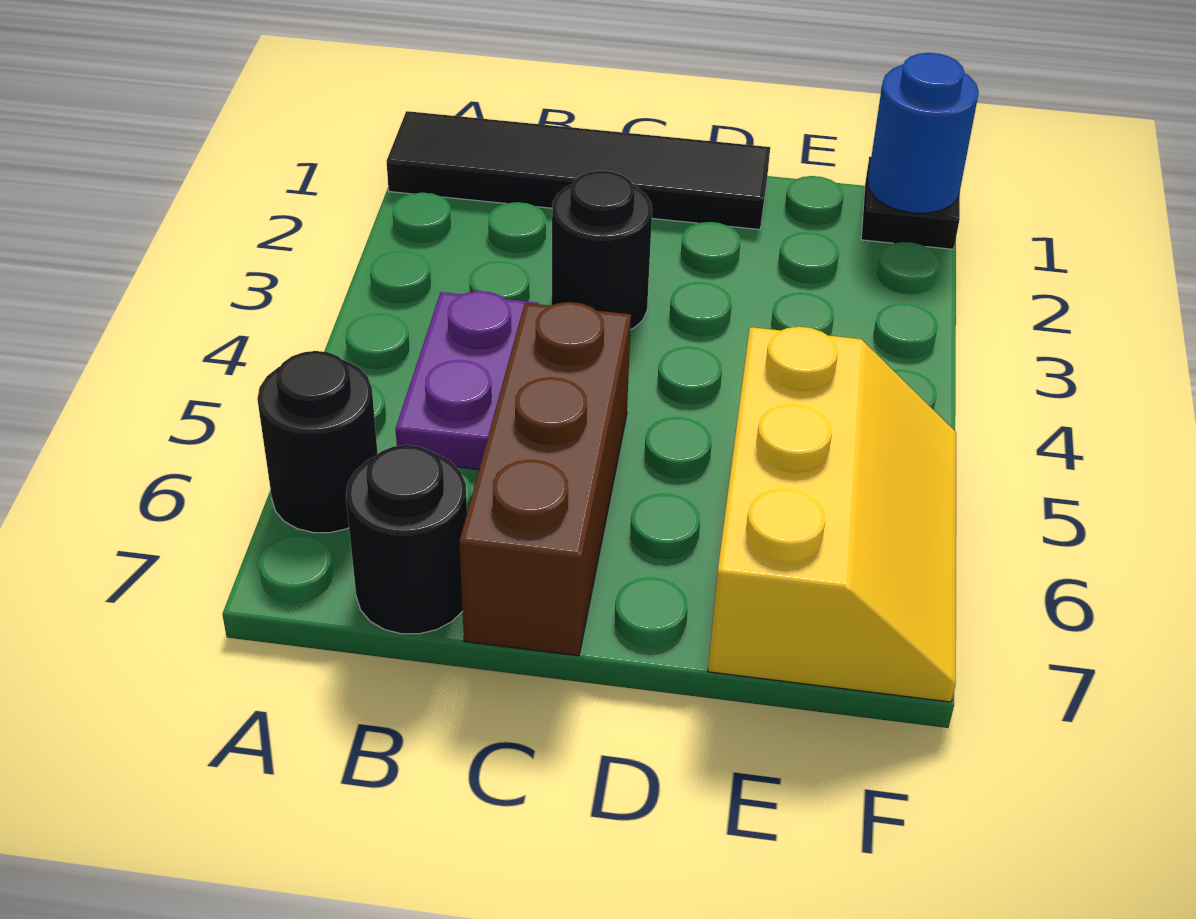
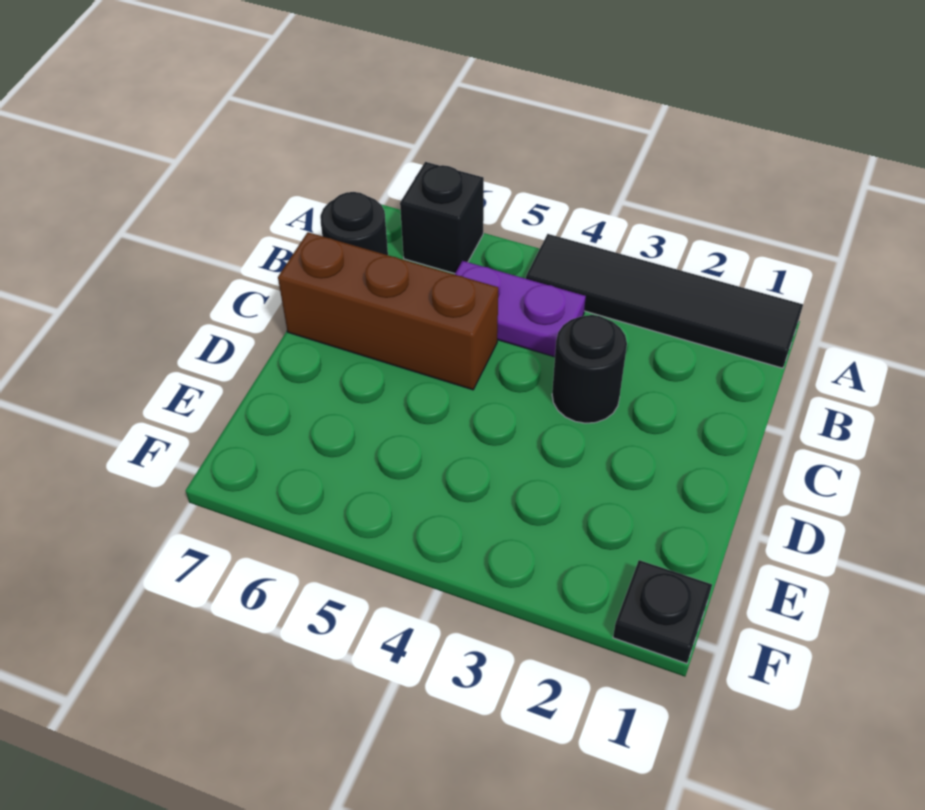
black tile A1:D1 level 1 -> black tile A1:A4 level 1
black round brick A6 level 1 -> black brick A6 level 1
yellow slope E5:F7 level 1 top E -> none
blue round brick F1 level 2 -> none

